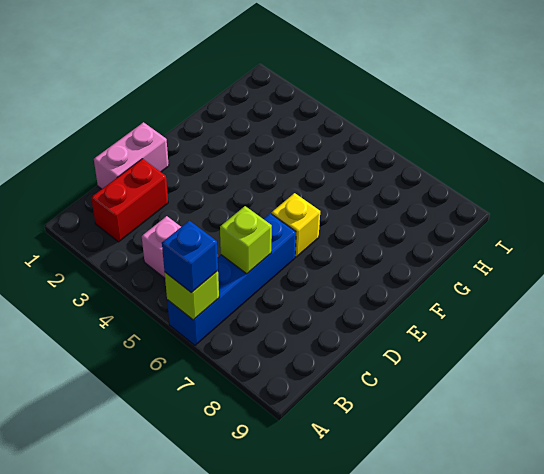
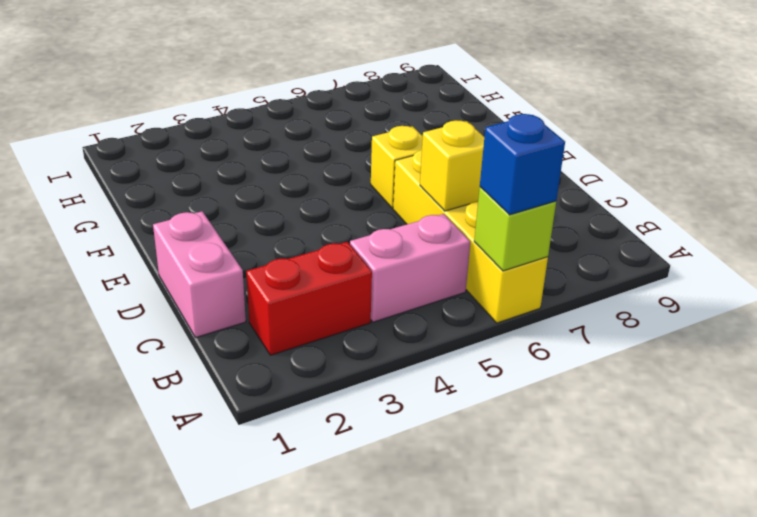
blue brick A6:D6 level 1 -> yellow brick A6:D6 level 1
red brick B2:C2 level 1 -> red brick B2:B3 level 1
lime brick C6 level 2 -> yellow brick C6 level 2

